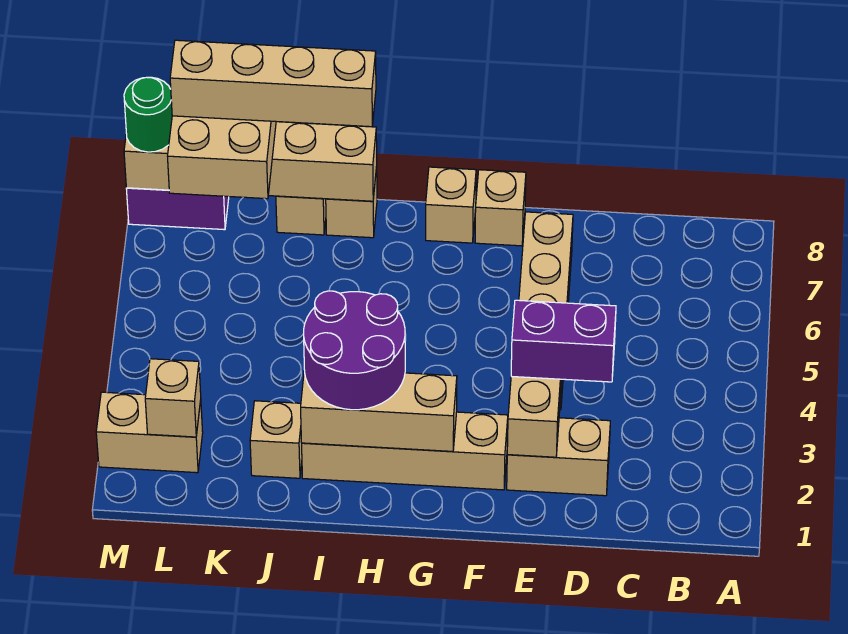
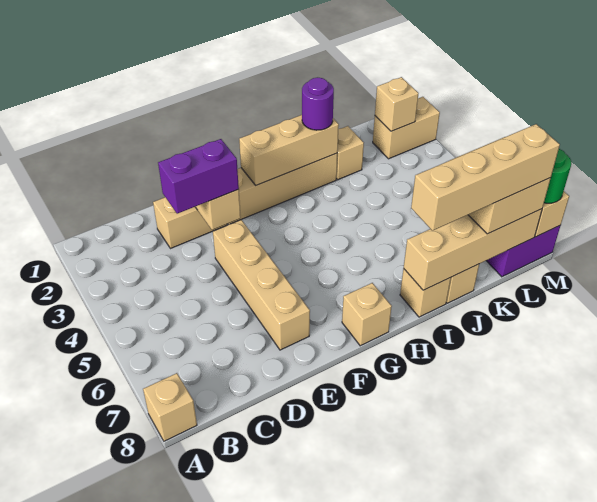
tan brick F8 level 1 -> tan brick A8 level 1
purple round brick H2:I3 level 3 -> purple round brick I2 level 3

